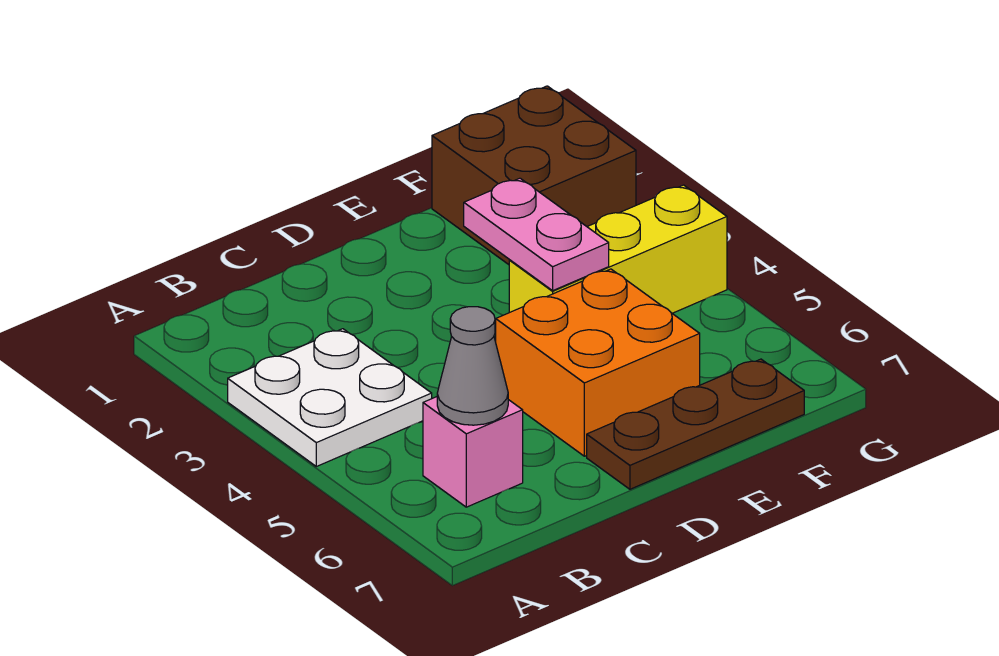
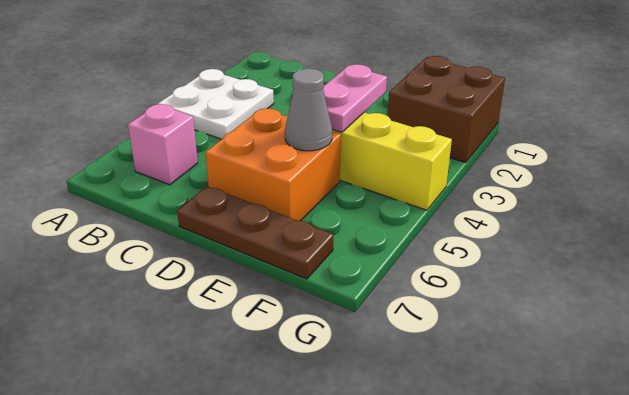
grey cone B6 level 2 -> grey cone E5 level 2

